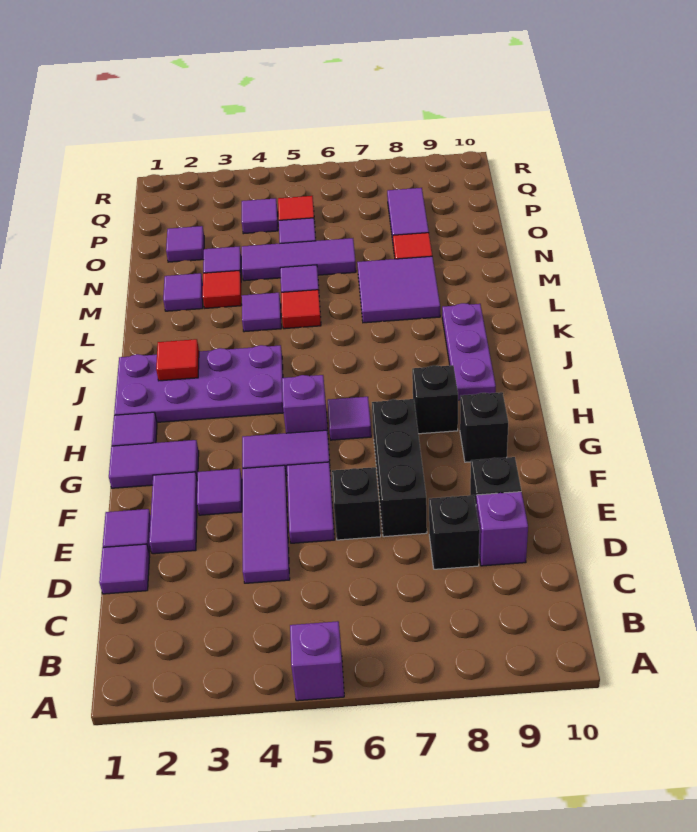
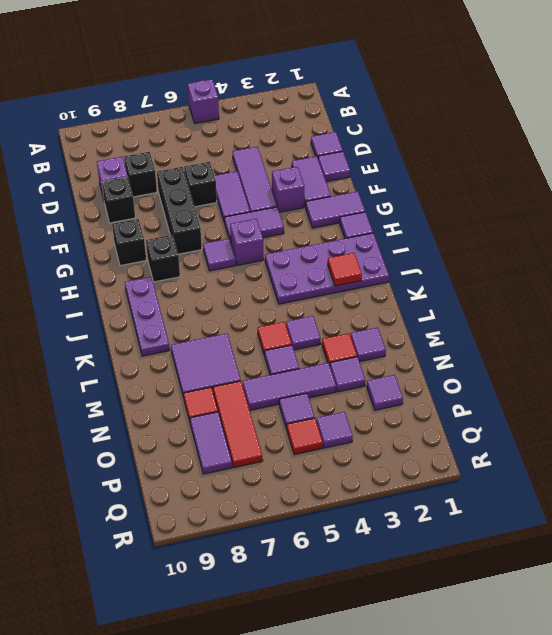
purple tile F3 level 1 -> purple brick F3 level 1
none -> red tile N7:P7 level 1

